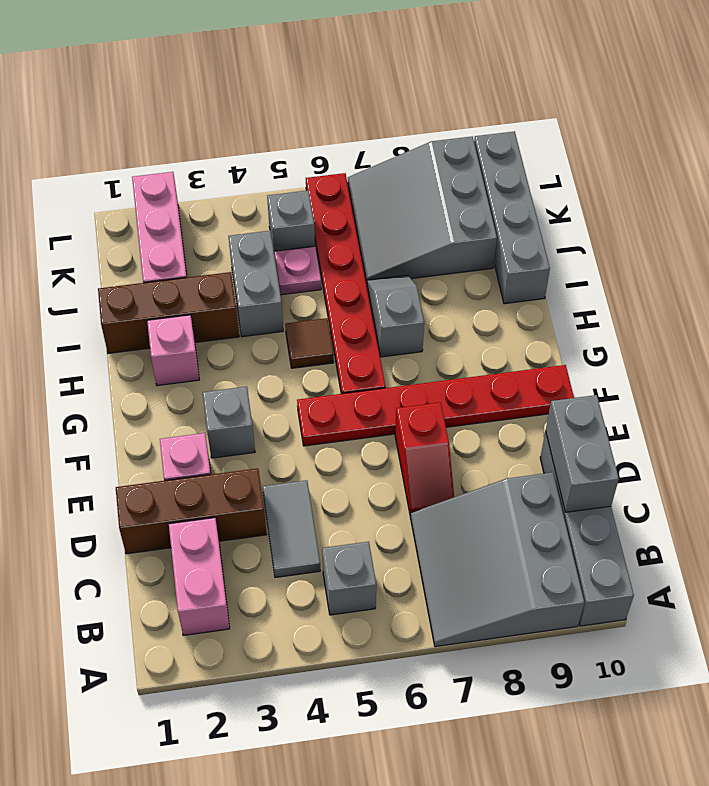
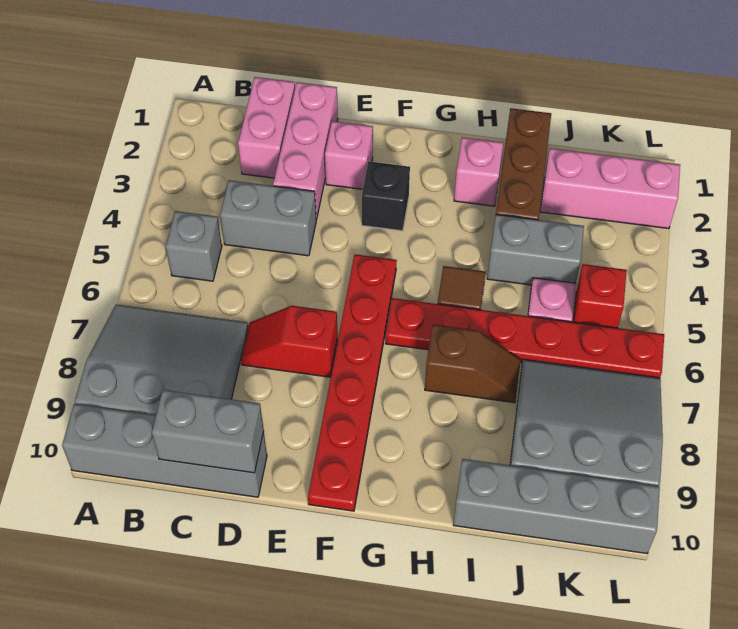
pink brick B2:C2 level 1 -> pink brick C1:C2 level 1
grey tile C4:D4 level 1 -> grey brick C4:D4 level 1
brown brick D1:D3 level 1 -> pink brick D1:D3 level 1
grey brick F3 level 1 -> black brick F3 level 1
grey slope H7:I7 level 1 top H -> brown slope H7:I7 level 1 top H
grey brick K5 level 1 -> red brick K5 level 1

